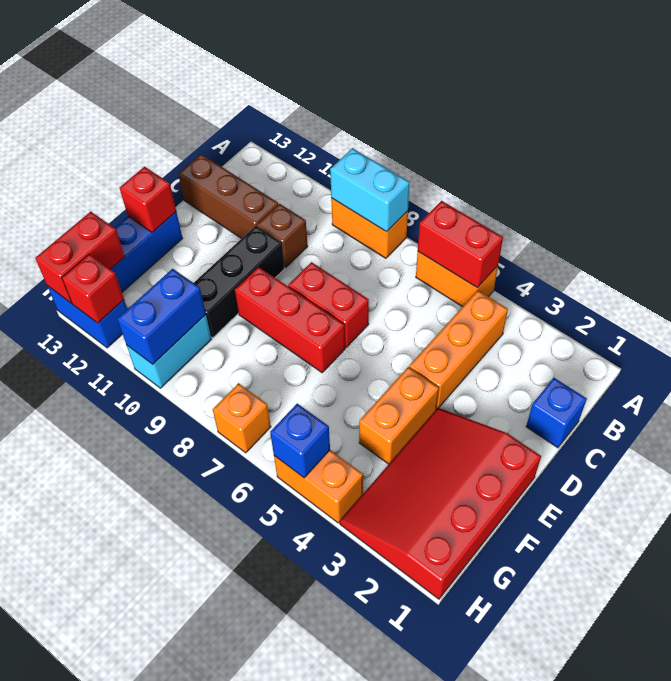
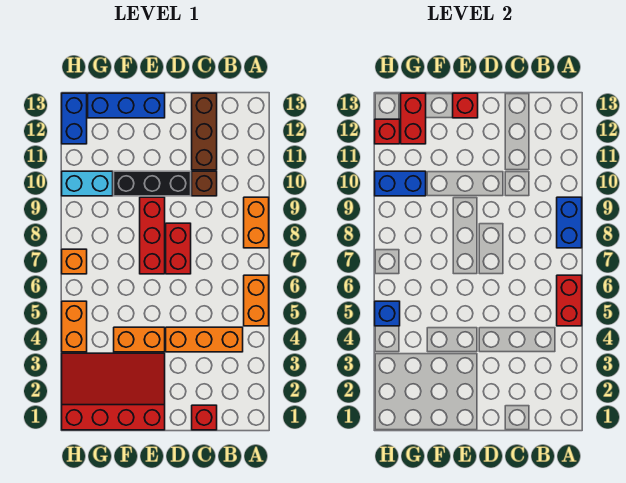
cyan brick A8:A9 level 2 -> blue brick A8:A9 level 2
blue brick C1 level 1 -> red brick C1 level 1
red brick G13:H13 level 2 -> red brick G12:G13 level 2

